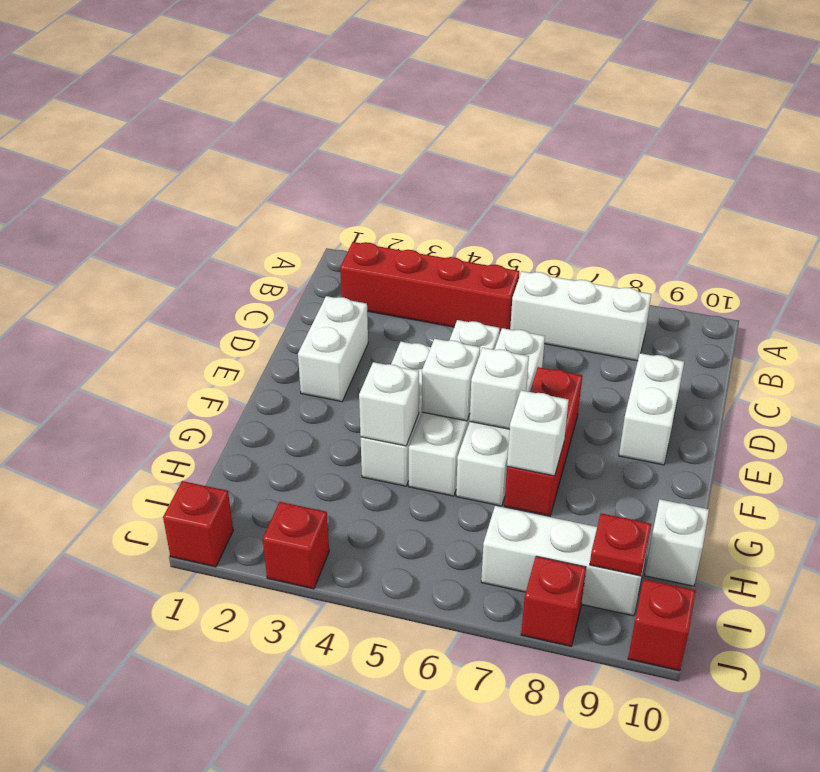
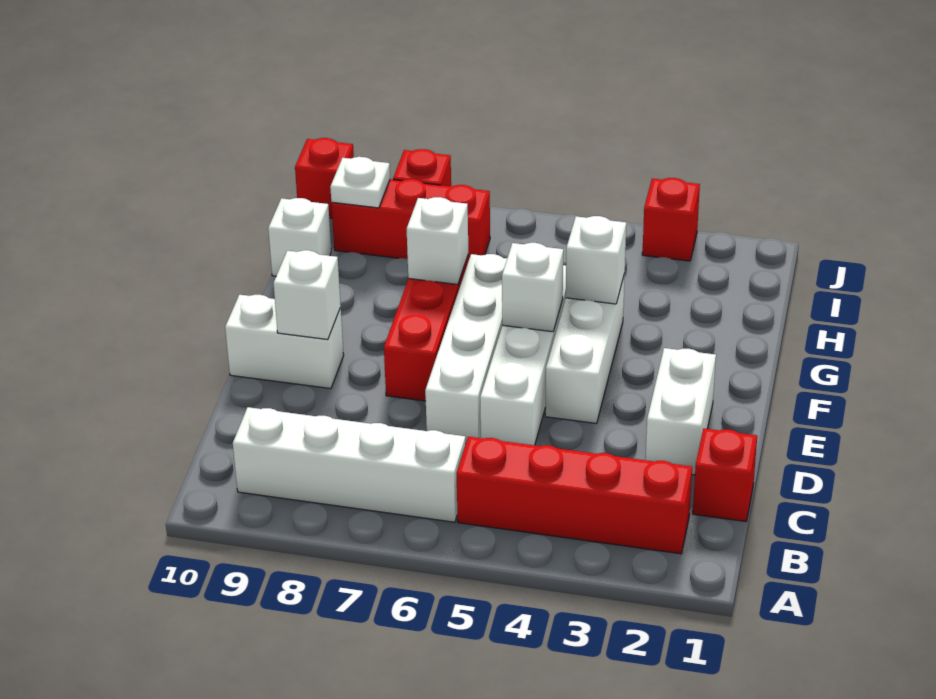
white brick B6:B8 level 1 -> white brick B6:B9 level 1
white brick D9:E9 level 1 -> white brick E9:E10 level 1
white brick F6 level 2 -> white brick E9 level 2
white brick I7:I9 level 1 -> red brick I7:I9 level 1
red plate I9 level 2 -> white plate I9 level 2
red brick J1 level 1 -> red brick C1 level 1

